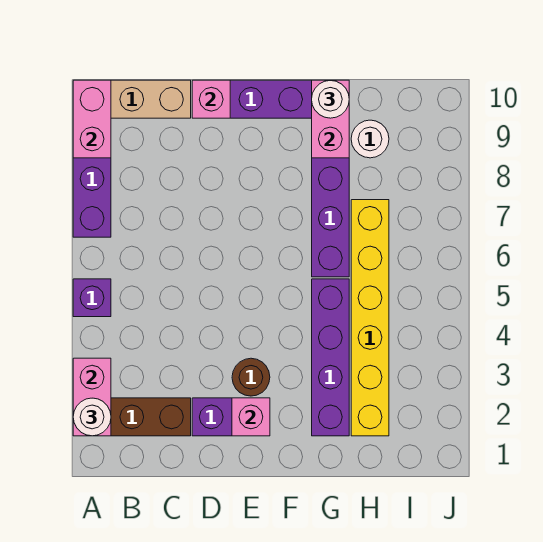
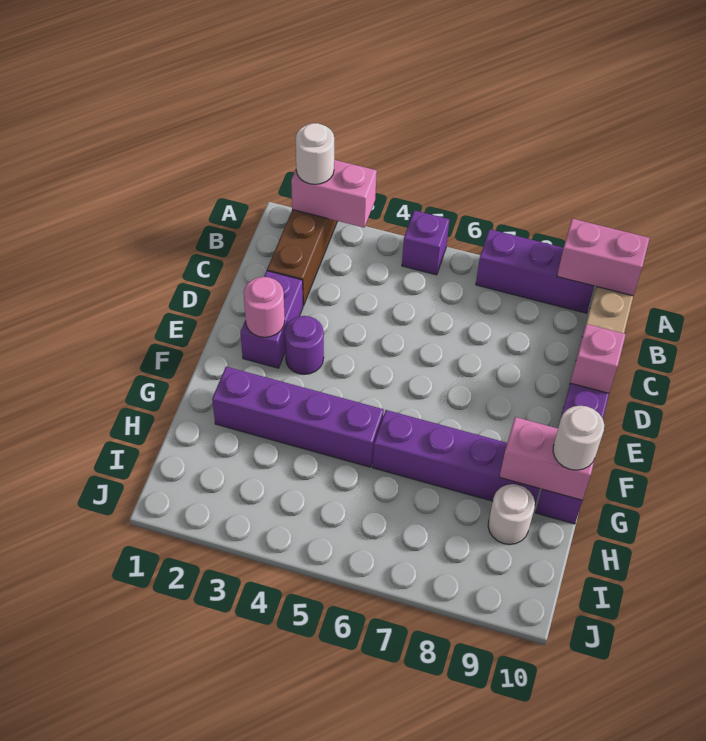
pink brick E2 level 2 -> pink round brick E2 level 2
brown round brick E3 level 1 -> purple round brick E3 level 1
yellow brick H2:H7 level 1 -> none

